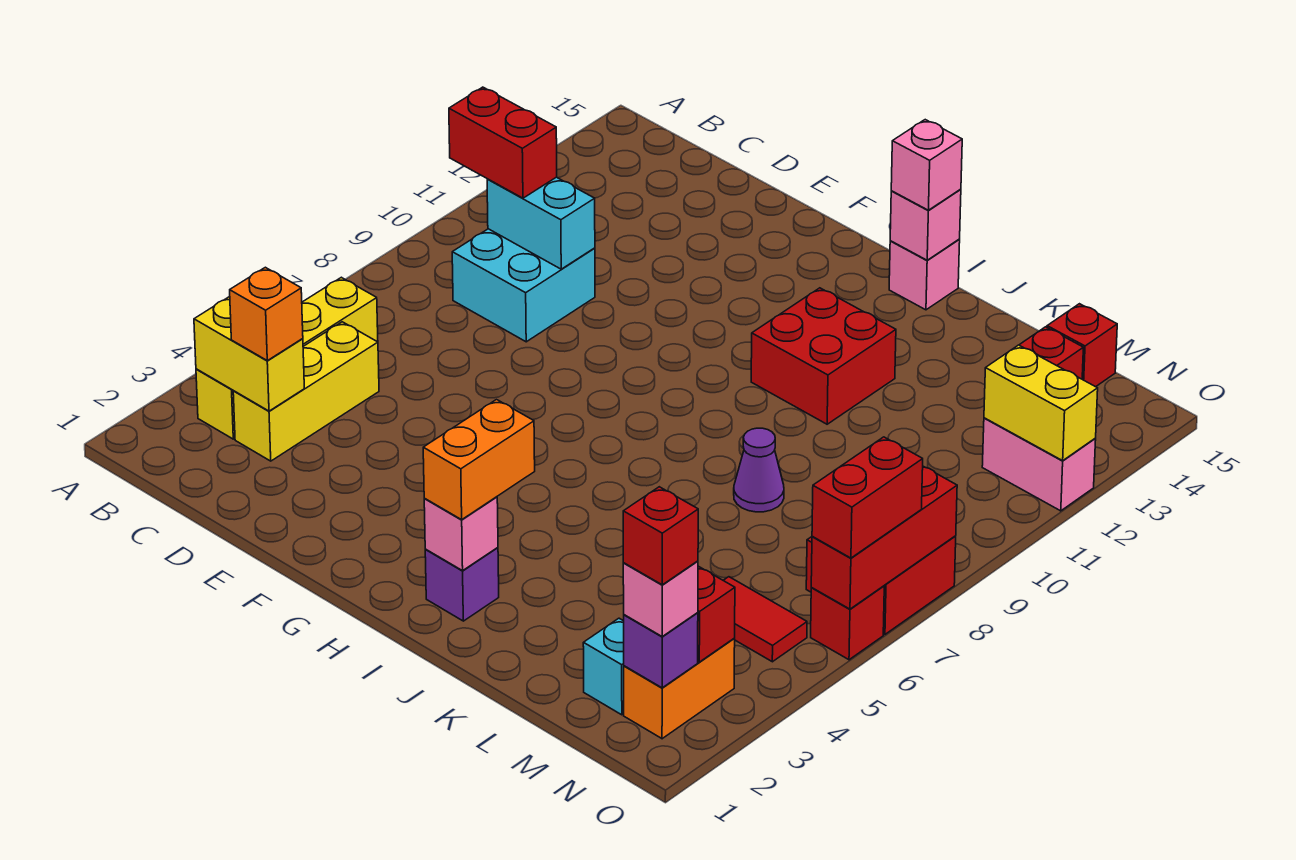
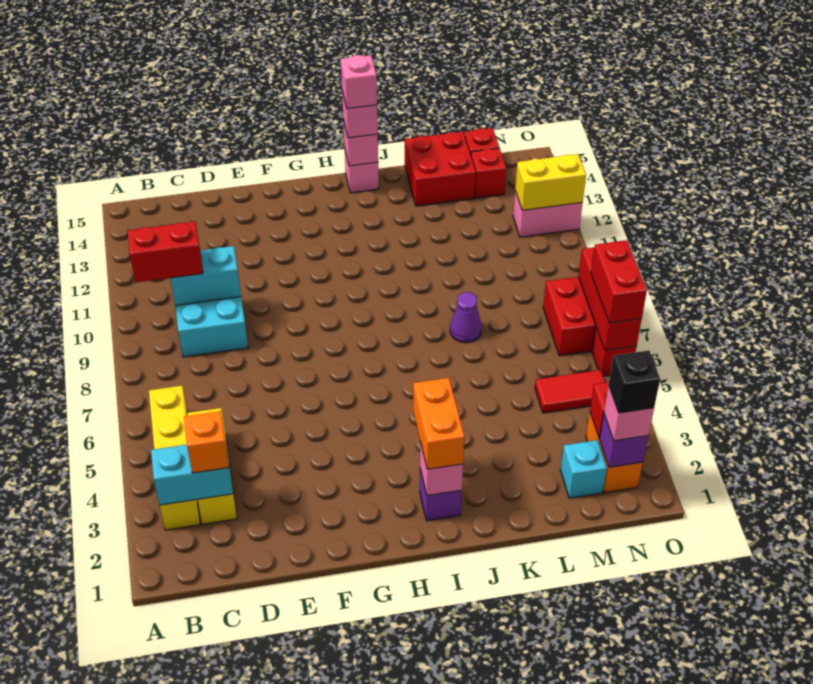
yellow brick B3:C3 level 2 -> cyan brick B3:C3 level 2
red brick I11:J12 level 1 -> red brick K14:L15 level 1
none -> pink brick I15 level 4
red brick N2 level 4 -> black brick N2 level 4

